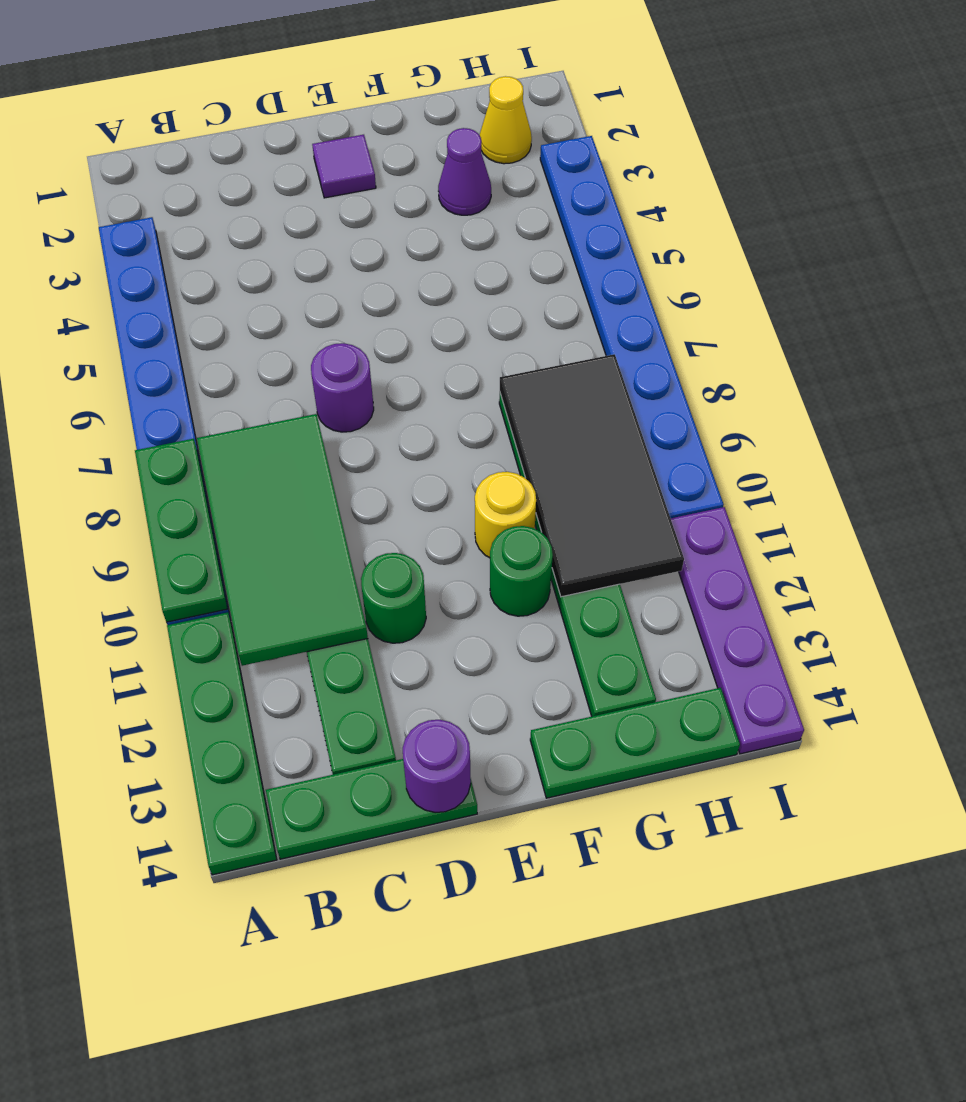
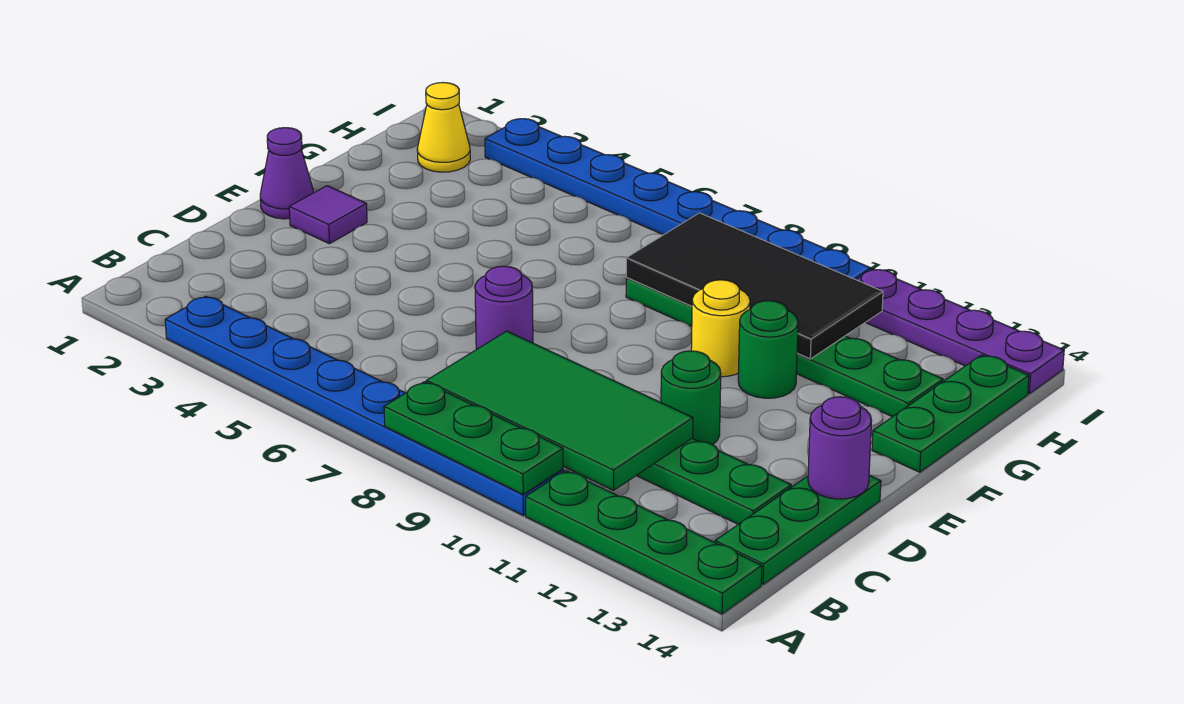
purple cone G3 level 1 -> purple cone E1 level 1

